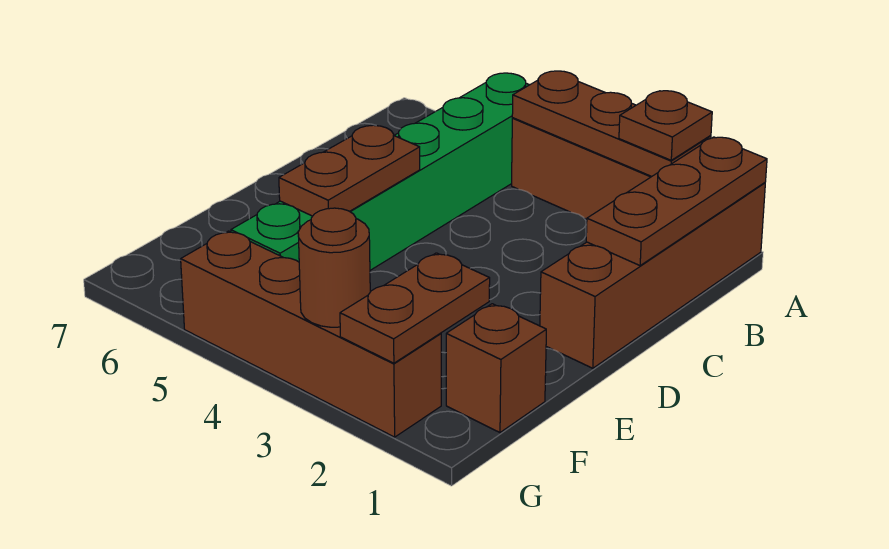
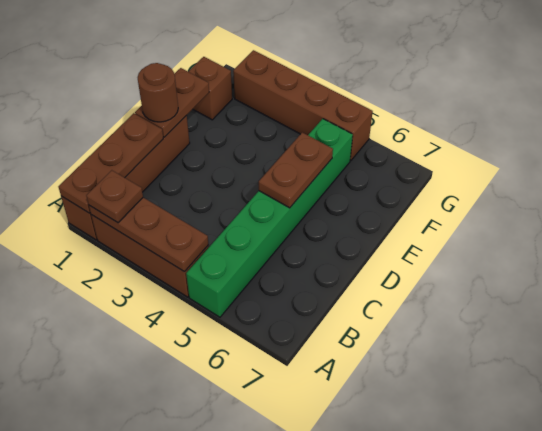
brown plate F2:G2 level 2 -> brown plate D1:E1 level 2
brown round brick G3 level 2 -> brown round brick D1 level 3

